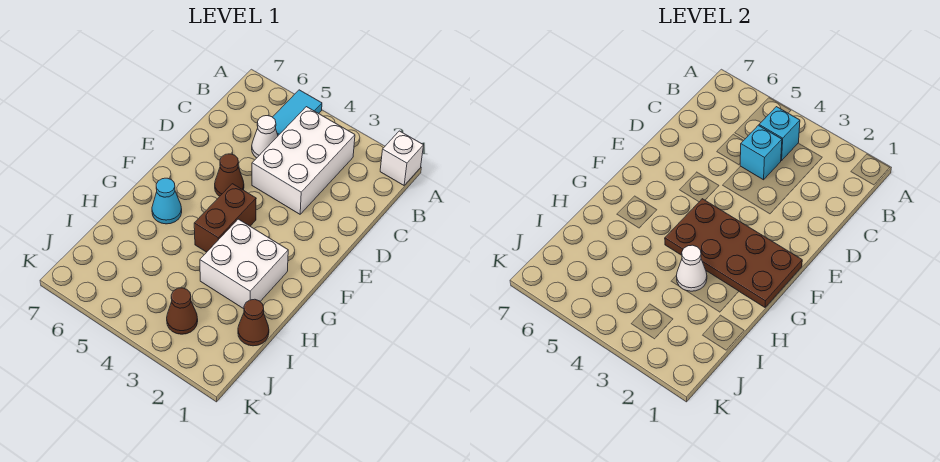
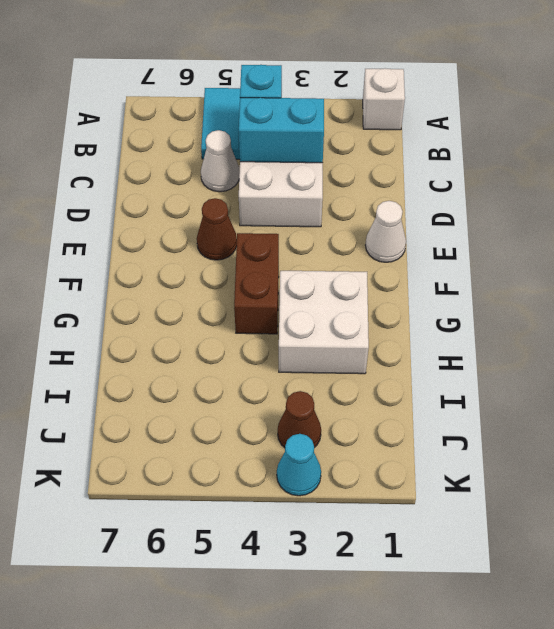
cyan brick C4 level 2 -> cyan brick C3:C4 level 2
brown plate F1:G4 level 2 -> none
cyan cone G6 level 1 -> cyan cone K3 level 1
white cone H3 level 2 -> white cone E1 level 1
brown cone I1 level 1 -> none

